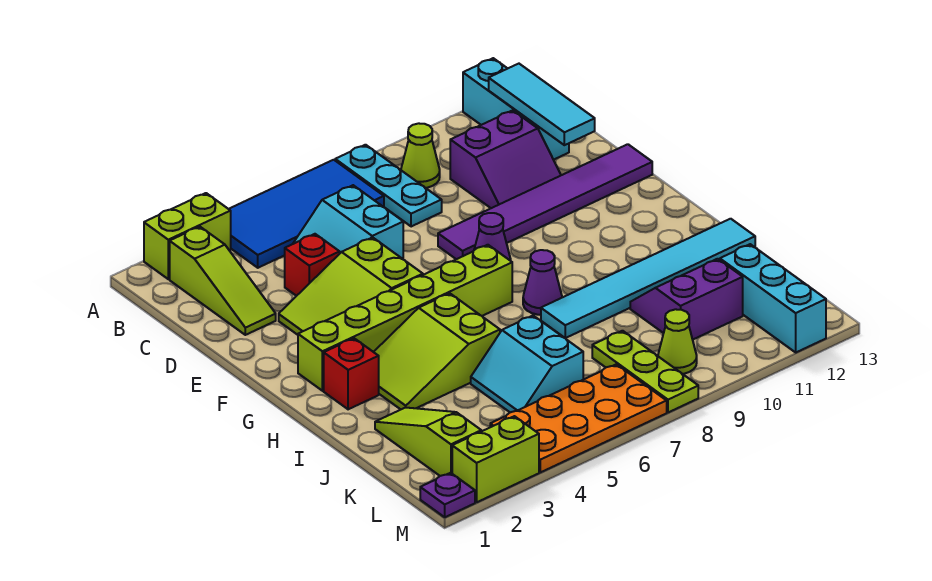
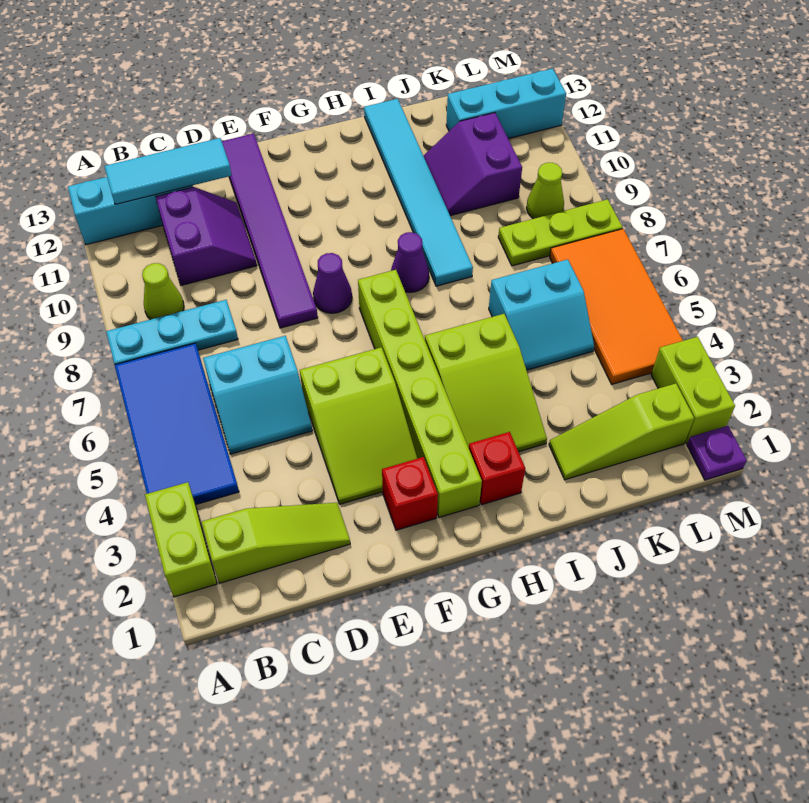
red brick D4 level 1 -> red brick F2 level 1
orange plate L4:M7 level 1 -> orange tile L4:M7 level 1

